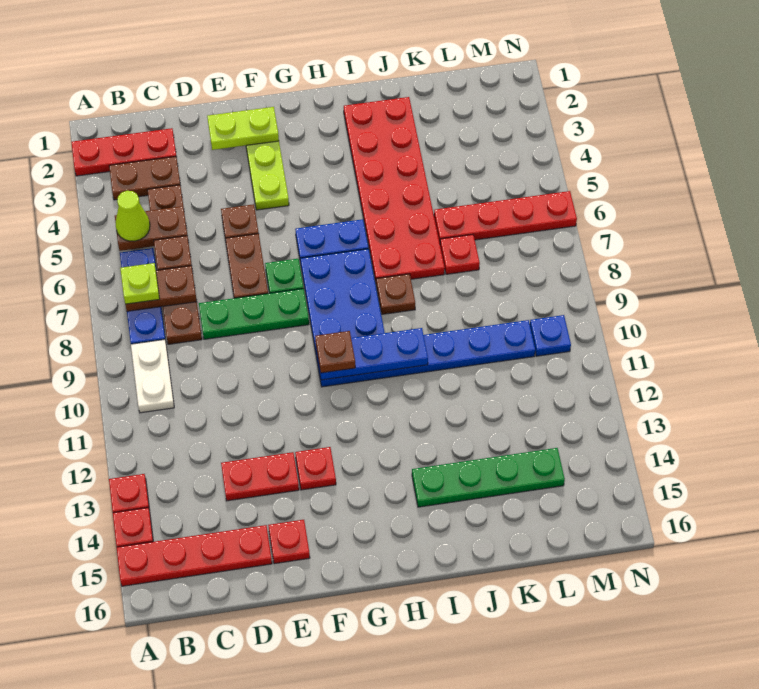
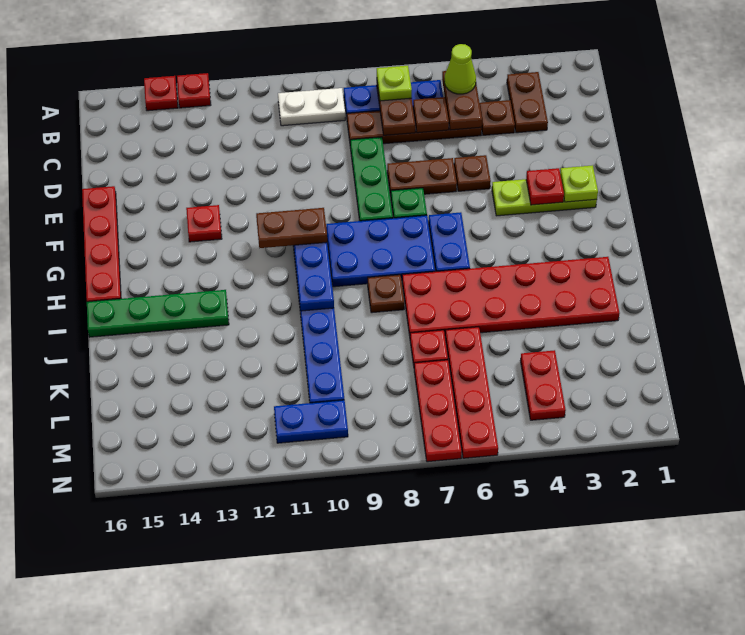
red plate A2:C2 level 1 -> red plate L7:N7 level 1
red plate A15:D15 level 1 -> red plate E16:H16 level 1
red plate D13:E13 level 1 -> red plate L4:M4 level 1
lime plate E2:F2 level 2 -> lime plate F2 level 2
red plate E15 level 1 -> red plate F3 level 2
brown plate G10 level 3 -> brown plate G10:G11 level 3
green plate I14:L14 level 1 -> green plate I13:I16 level 1
blue plate M10 level 1 -> blue plate M10:M11 level 1

